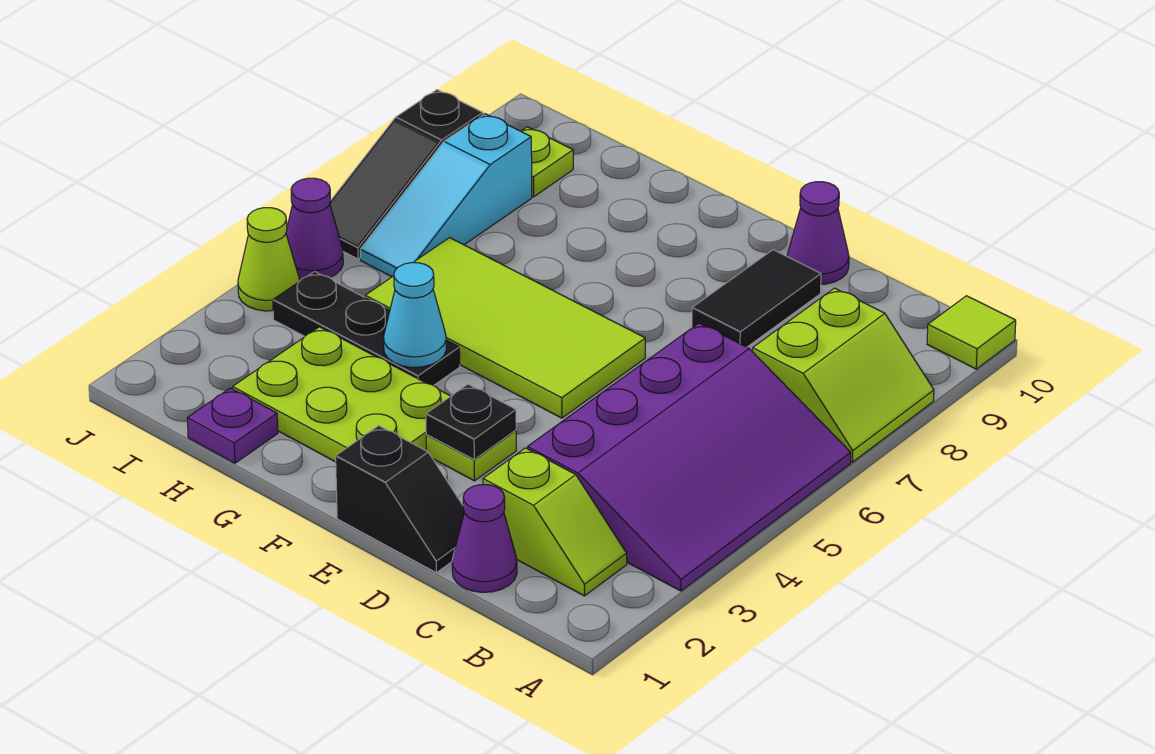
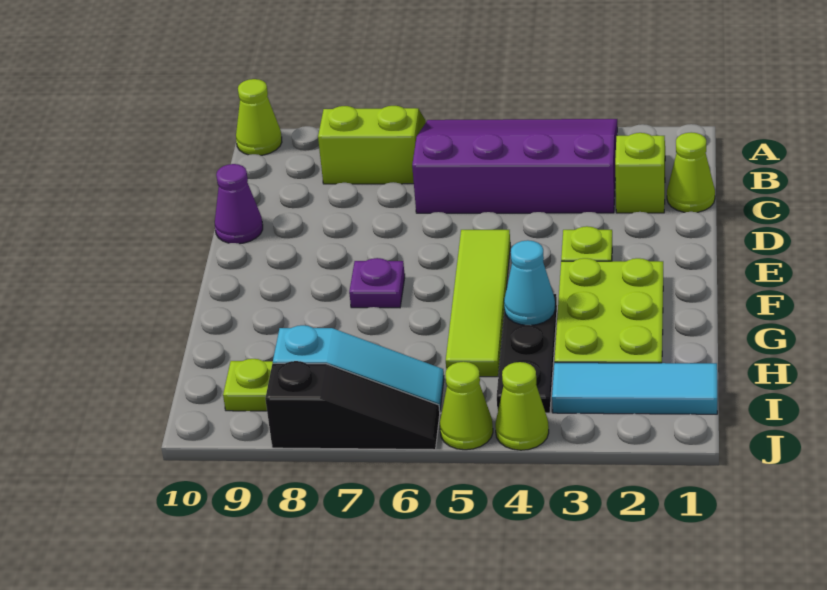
lime tile A10 level 1 -> lime cone A10 level 1
purple cone C1 level 1 -> lime cone C1 level 1
black slope D1:E1 level 1 top E -> none
black tile D8:D9 level 1 -> none
black plate E3 level 2 -> none
lime tile E5:H6 level 1 -> lime tile E5:H5 level 1
purple plate H1 level 1 -> purple plate F7 level 1
none -> cyan tile I1:I3 level 1
purple cone J5 level 1 -> lime cone J5 level 1

